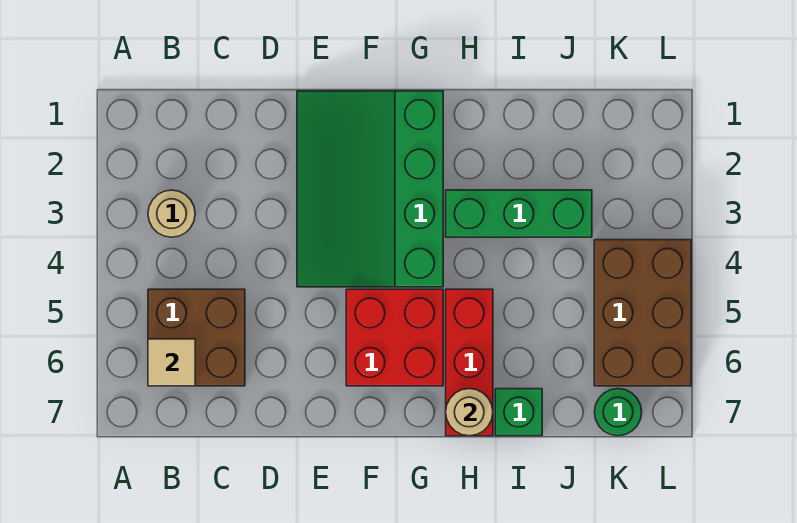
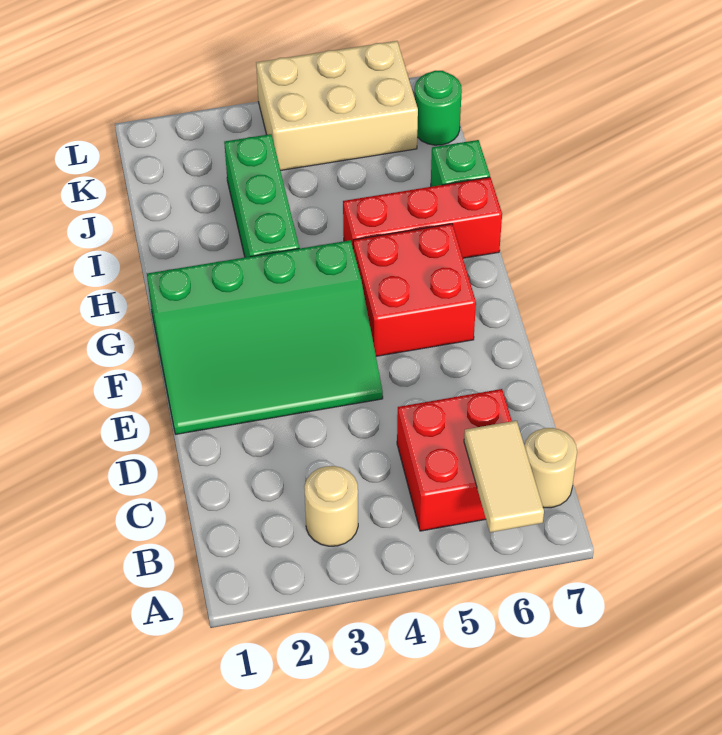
brown brick B5:C6 level 1 -> red brick B5:C6 level 1
tan tile B6 level 2 -> tan tile A6:B6 level 2
tan round brick H7 level 2 -> tan round brick B7 level 1
brown brick K4:L6 level 1 -> tan brick K4:L6 level 1

